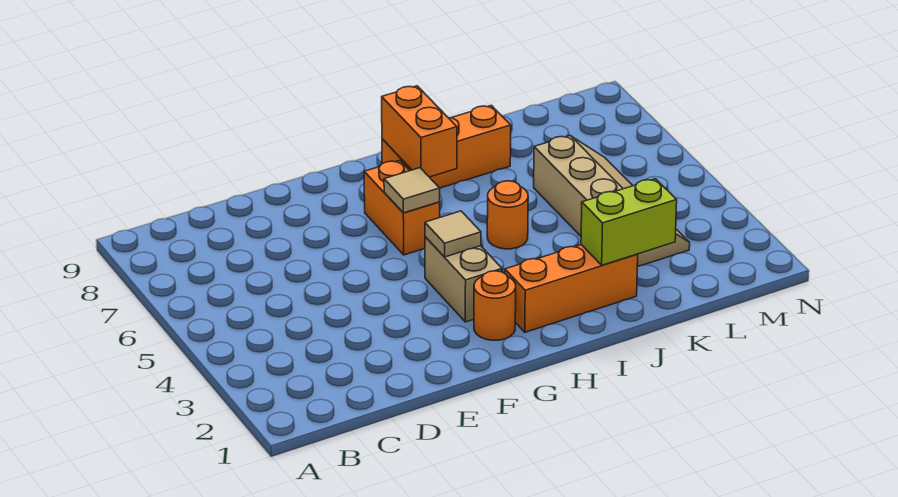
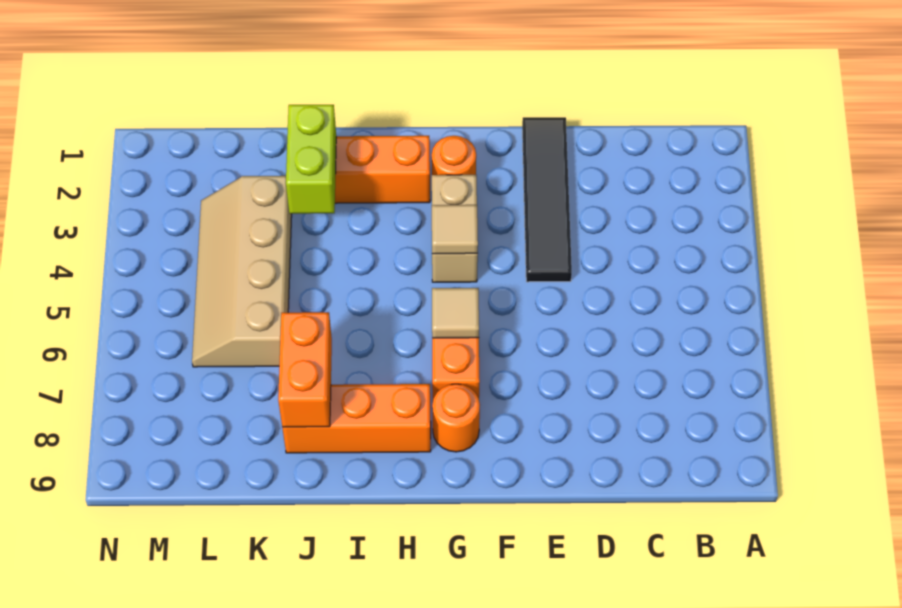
none -> black tile E1:E4 level 1
orange brick H7:H8 level 2 -> orange brick J7:J8 level 2
orange round brick I5 level 1 -> orange round brick G8 level 1
lime brick J2:K2 level 2 -> lime brick J2:J3 level 2

